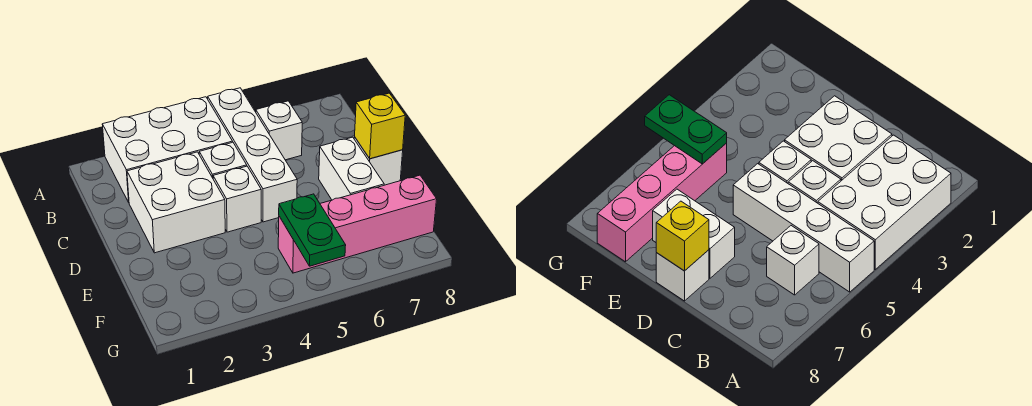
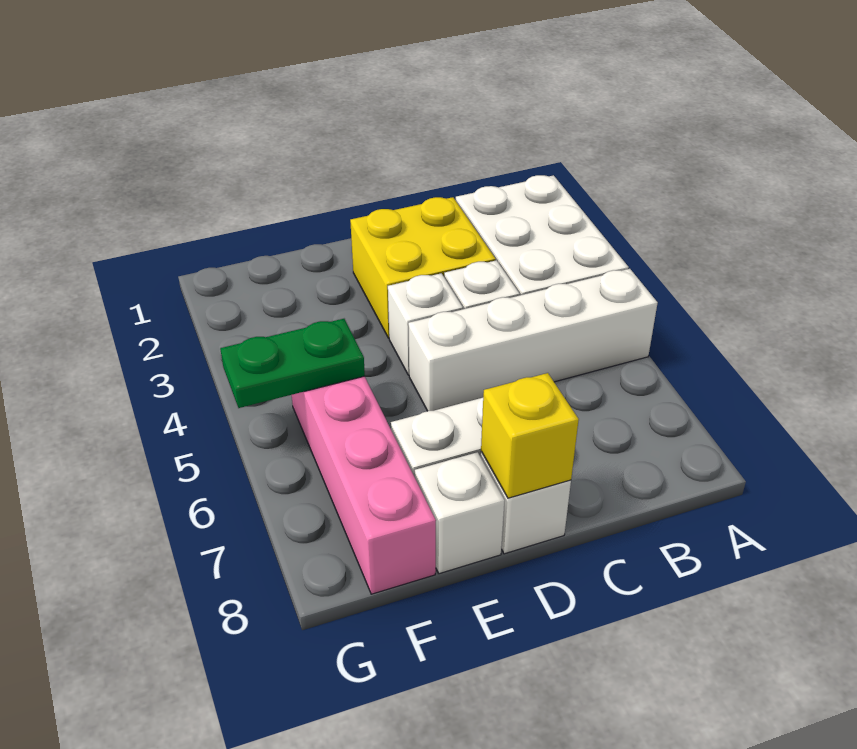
white brick B6 level 1 -> white brick E8 level 1
white brick C2:D3 level 1 -> yellow brick C2:D3 level 1

